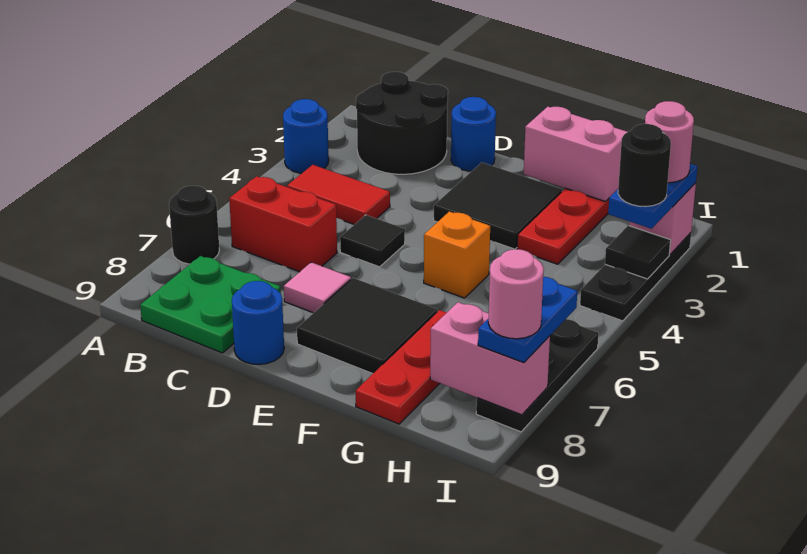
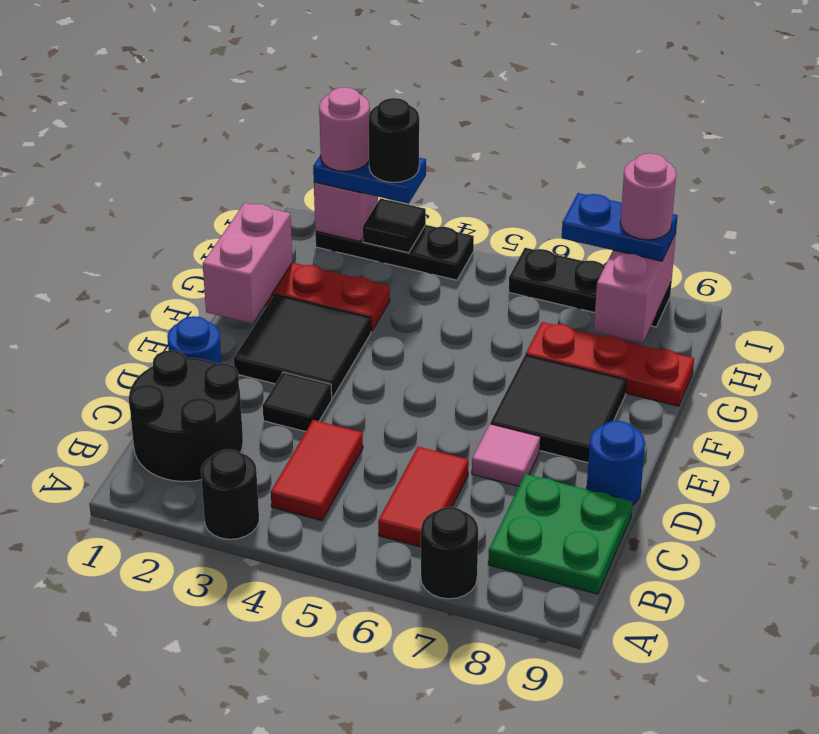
blue round brick A3 level 1 -> black round brick A3 level 1
red brick B6:C6 level 1 -> red tile B6:C6 level 1
black tile D5 level 1 -> black tile D3 level 1
orange brick F5 level 1 -> none

